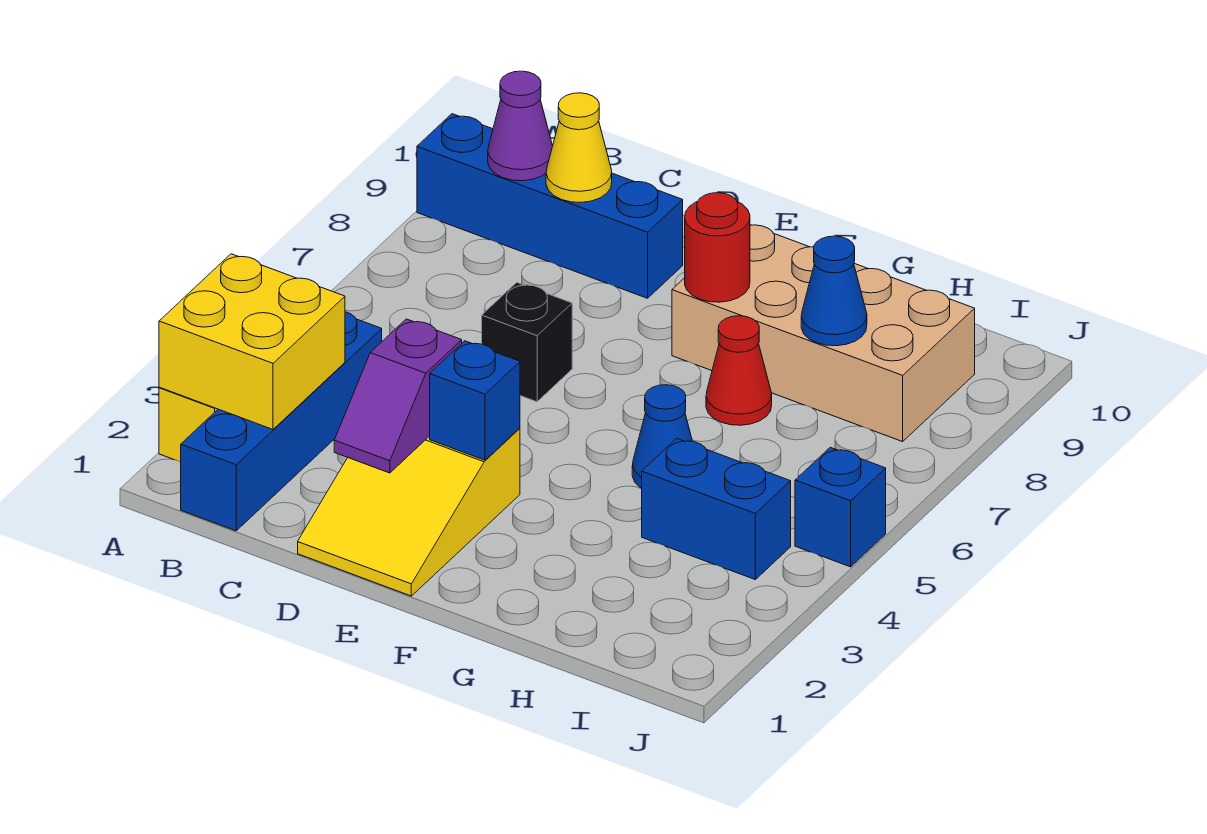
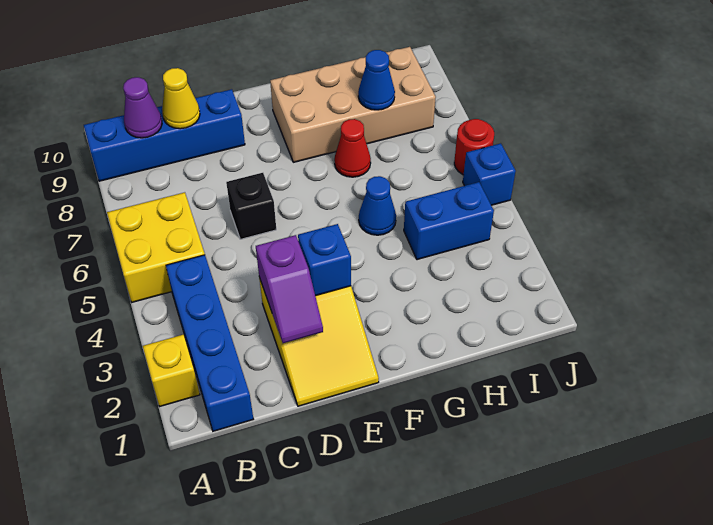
yellow brick A2:B3 level 2 -> yellow brick A5:B6 level 1
red round brick F8 level 2 -> red round brick J6 level 1

